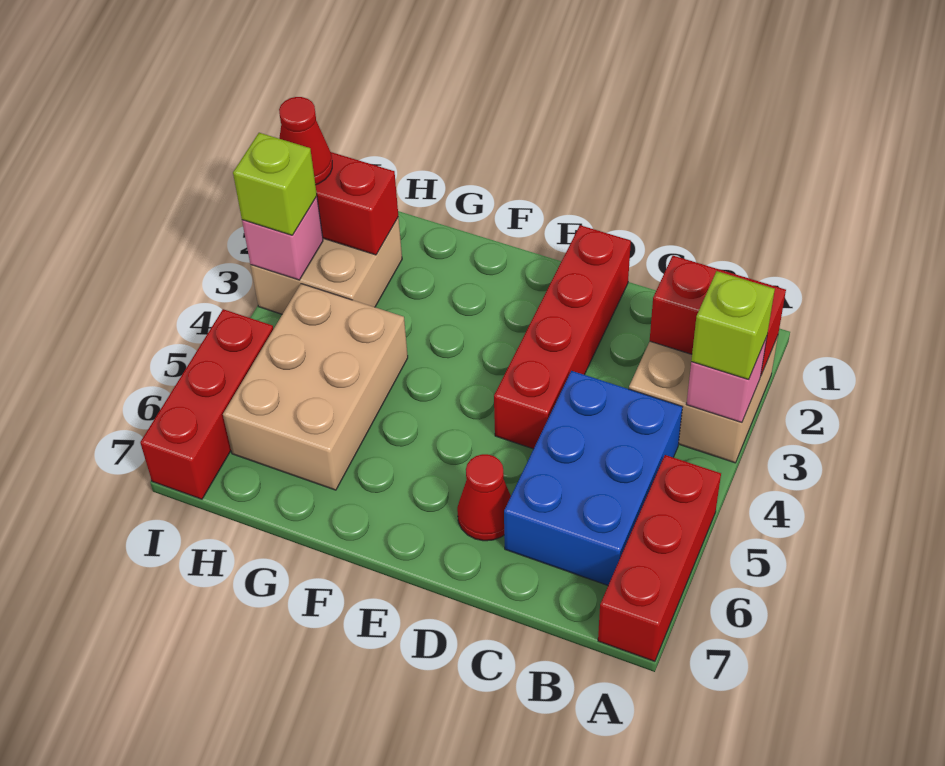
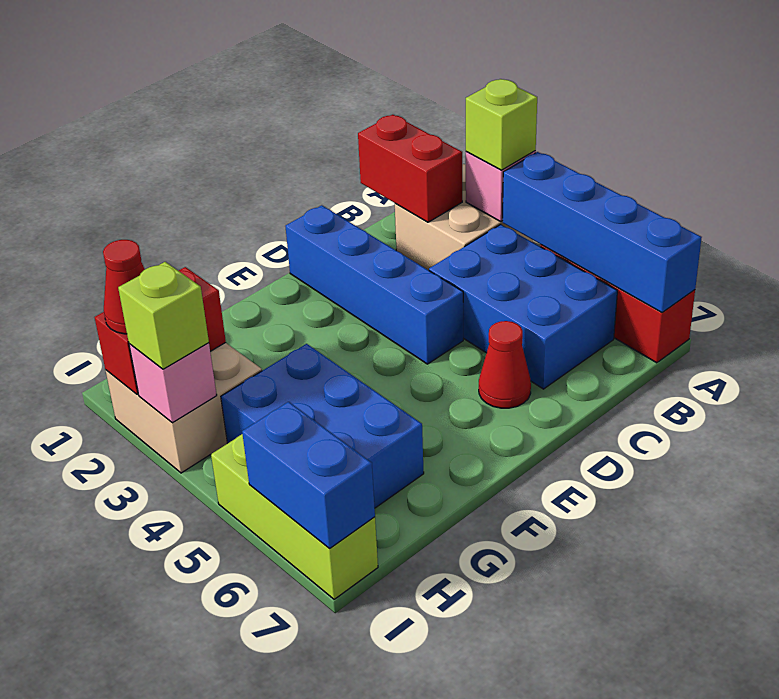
red brick A2:B2 level 2 -> red brick B1:B2 level 2
none -> blue brick A4:A7 level 2
red brick D1:D4 level 1 -> blue brick D1:D4 level 1
tan brick G4:H6 level 1 -> blue brick G4:H6 level 1
red brick I5:I7 level 1 -> lime brick I5:I7 level 1
none -> blue brick I6:I7 level 2

